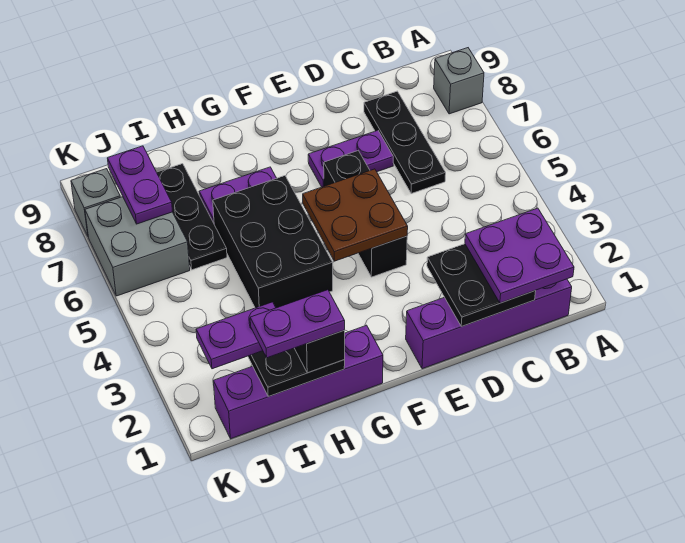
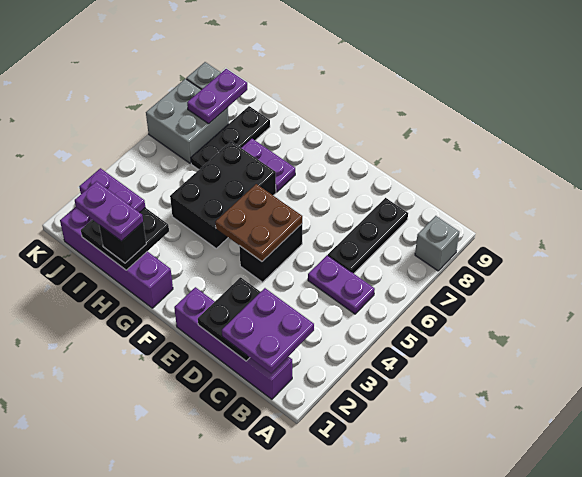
purple plate D7:E7 level 1 -> purple plate B5:C5 level 1
black brick E4:E6 level 1 -> black brick E4:E5 level 1

